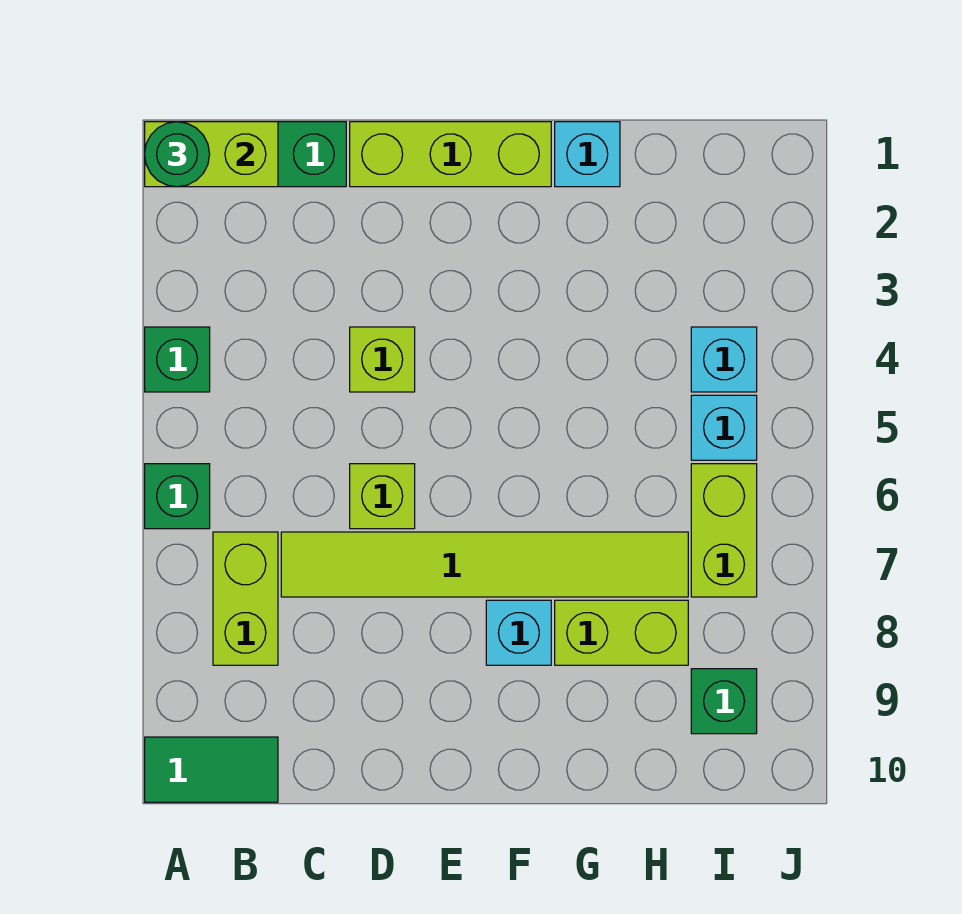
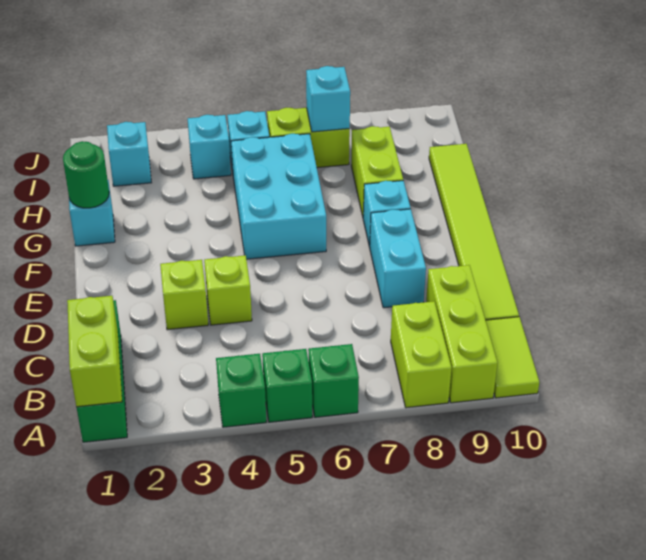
green round brick A1 level 3 -> green round brick G1 level 2
green tile A10:B10 level 1 -> lime tile A10:B10 level 1
lime brick B7:B8 level 1 -> lime brick A8:B8 level 1
lime tile C7:H7 level 1 -> lime tile C10:H10 level 1
lime brick D1:F1 level 1 -> lime brick A9:C9 level 1
lime brick D6 level 1 -> lime brick D3 level 1
none -> cyan brick D8:E8 level 1
none -> cyan brick F5:H6 level 1
none -> cyan brick I2 level 1
none -> cyan brick I7 level 2
green brick I9 level 1 -> green brick A5 level 1

